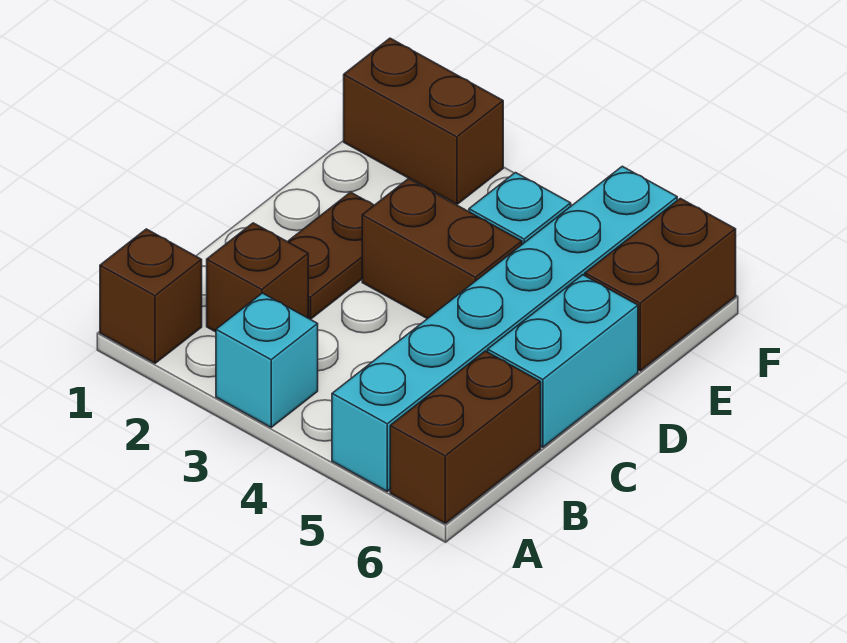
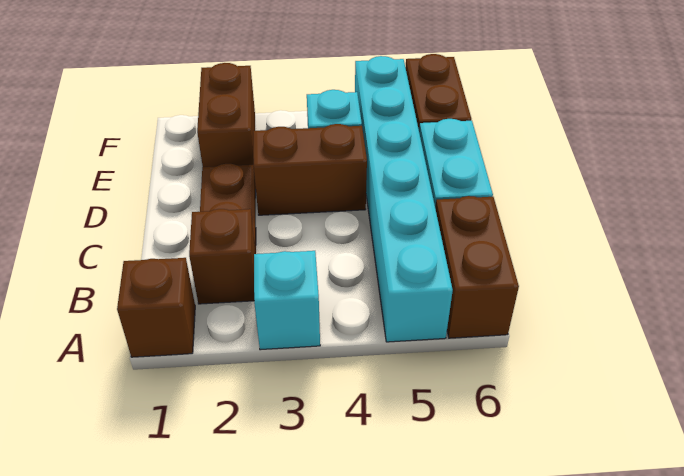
brown brick F1:F2 level 1 -> brown brick E2:F2 level 1

